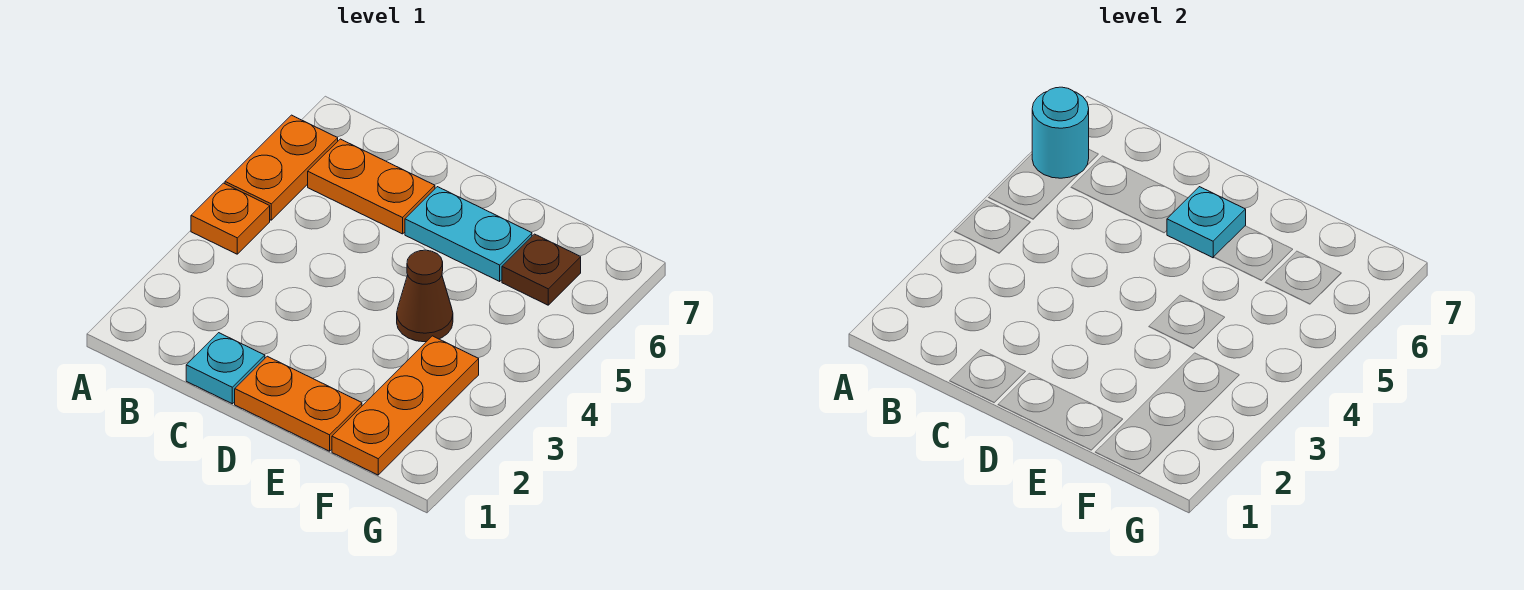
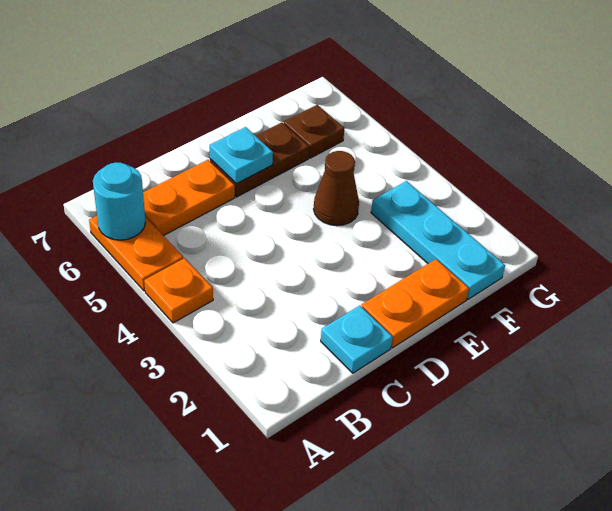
cyan plate D6:E6 level 1 -> brown plate D6:E6 level 1
orange plate F1:F3 level 1 -> cyan plate F1:F3 level 1

